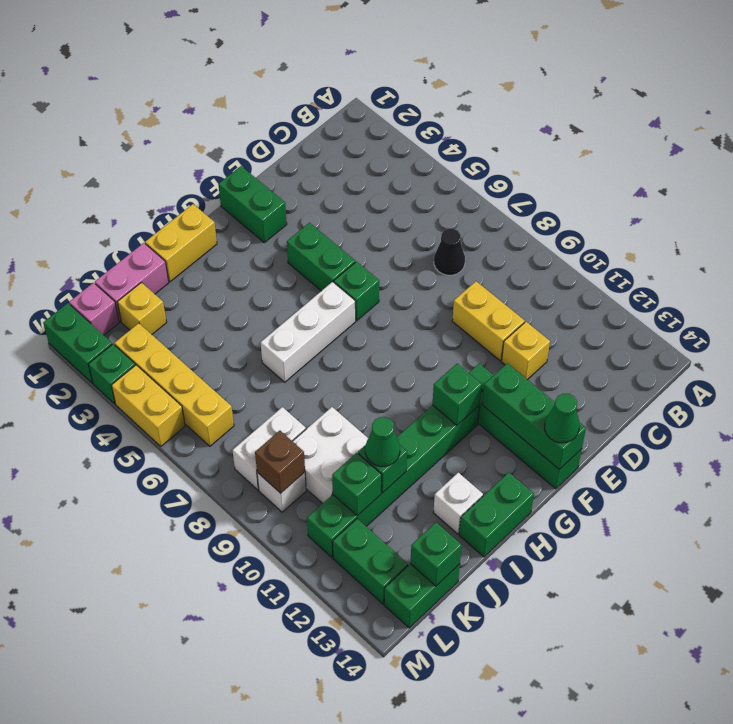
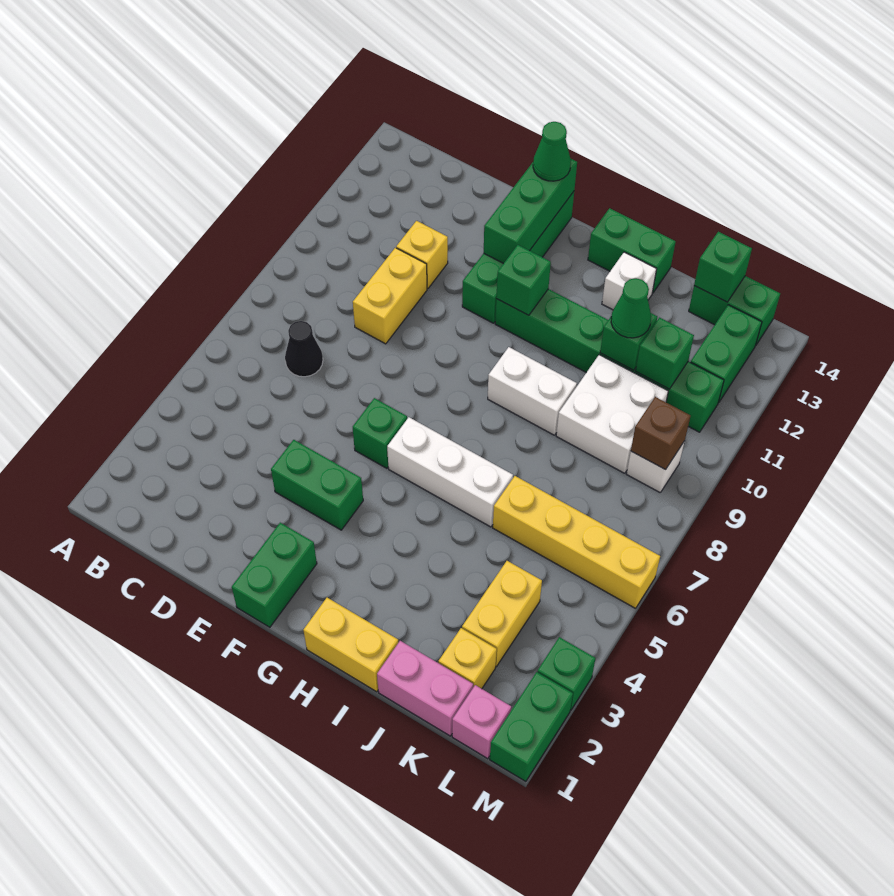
green brick F4:F5 level 1 -> green brick E4:F4 level 1
white brick K8:L8 level 1 -> white brick H9:I9 level 1
yellow brick L3:L6 level 1 -> yellow brick J6:M6 level 1
yellow brick M4:M5 level 1 -> yellow brick K3:K4 level 1

